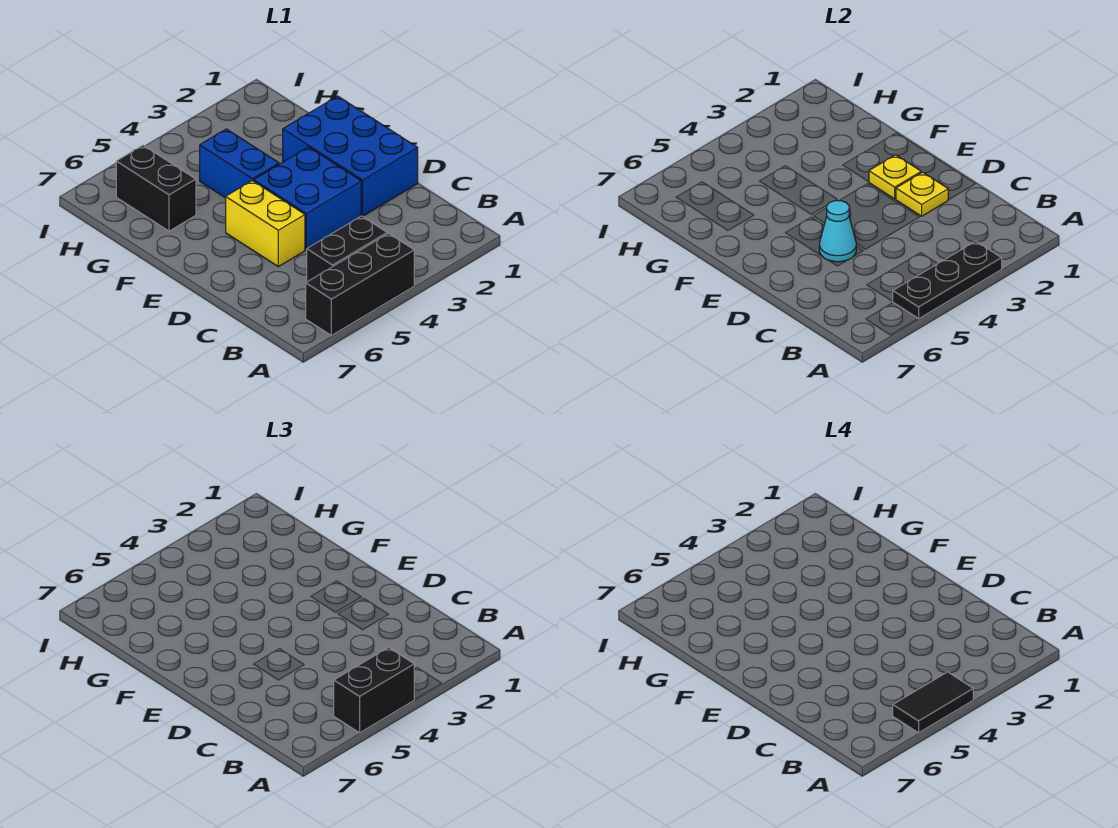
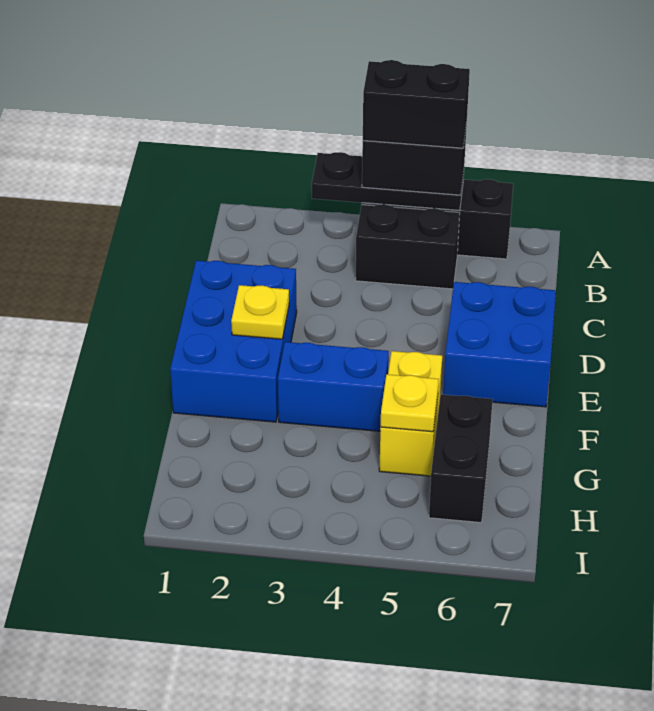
black tile A4:A5 level 4 -> black brick A4:A5 level 4
yellow plate D2 level 2 -> yellow plate G5 level 2
blue brick D3:E4 level 1 -> blue brick D6:E7 level 1
yellow brick D5:E5 level 1 -> yellow brick F5:G5 level 1
cyan cone D5 level 2 -> none
blue brick F4:G4 level 1 -> blue brick F3:F4 level 1

